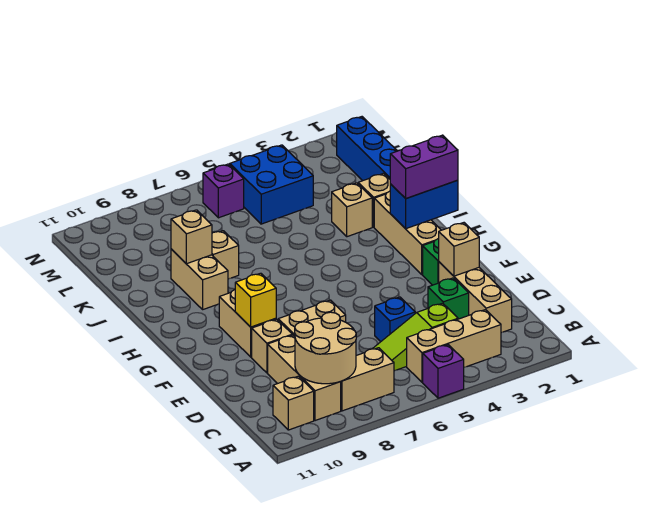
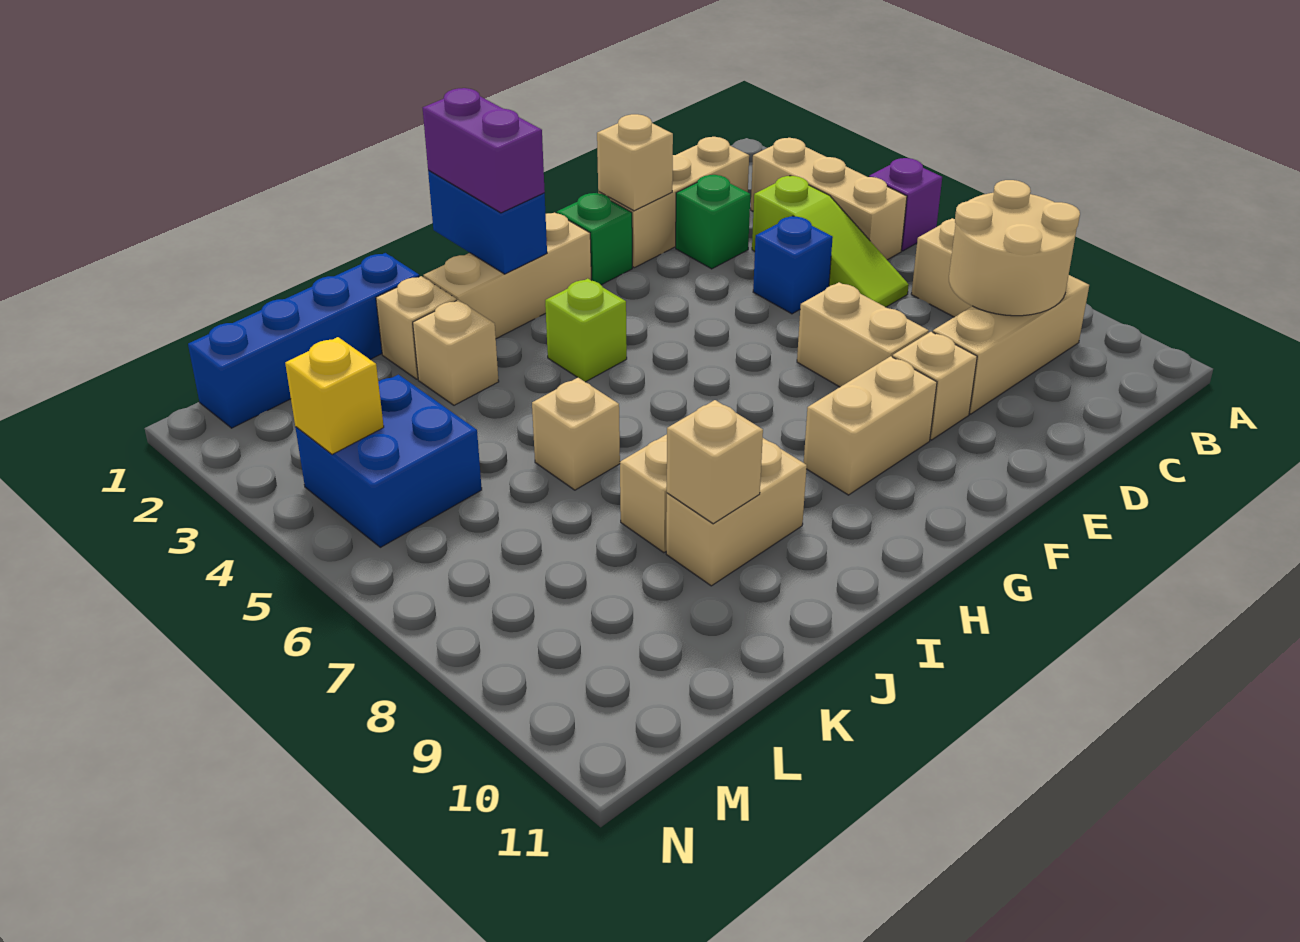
tan brick B10 level 1 -> tan brick J6 level 1
yellow brick F9 level 2 -> yellow brick M4 level 2
none -> lime brick H4 level 1
purple brick M6 level 1 -> none

